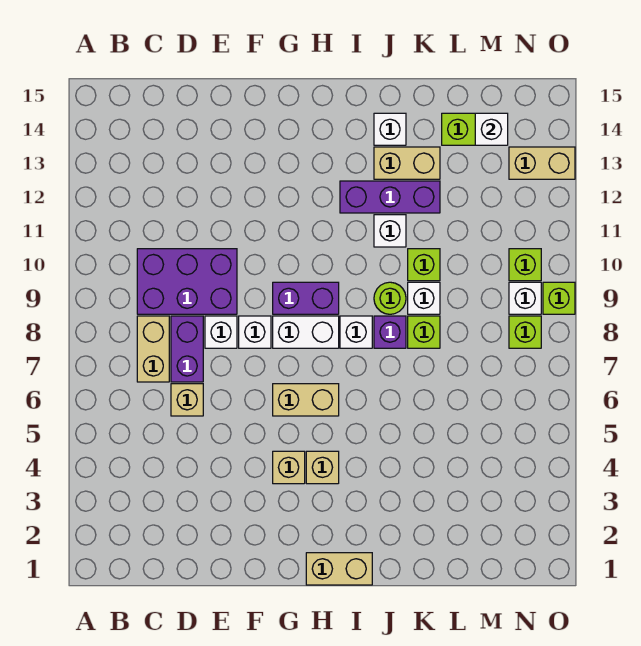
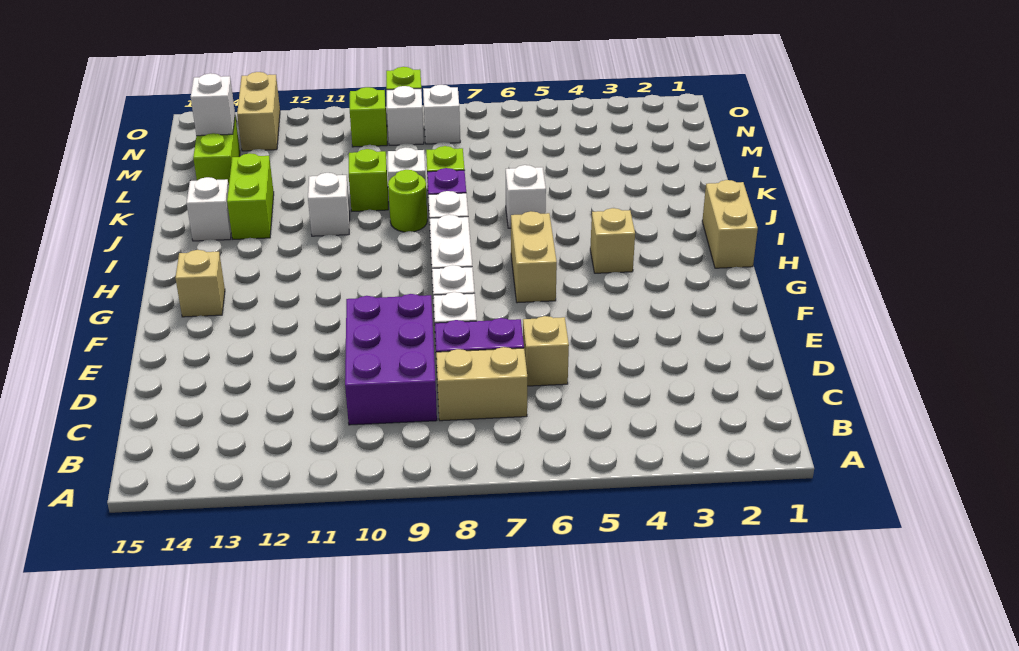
tan brick G4 level 1 -> tan brick G14 level 1
purple brick G9:H9 level 1 -> none
purple brick I12:K12 level 1 -> none
none -> white brick J6 level 1
tan brick J13:K13 level 1 -> lime brick J13:K13 level 1
lime brick N8 level 1 -> white brick N8 level 1

